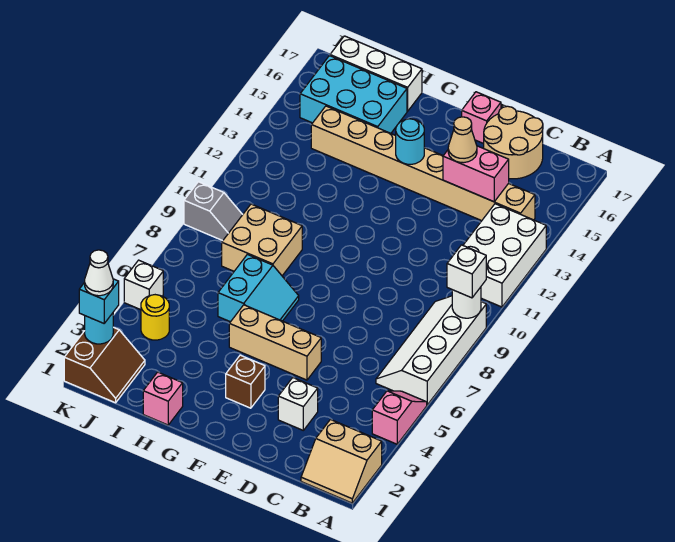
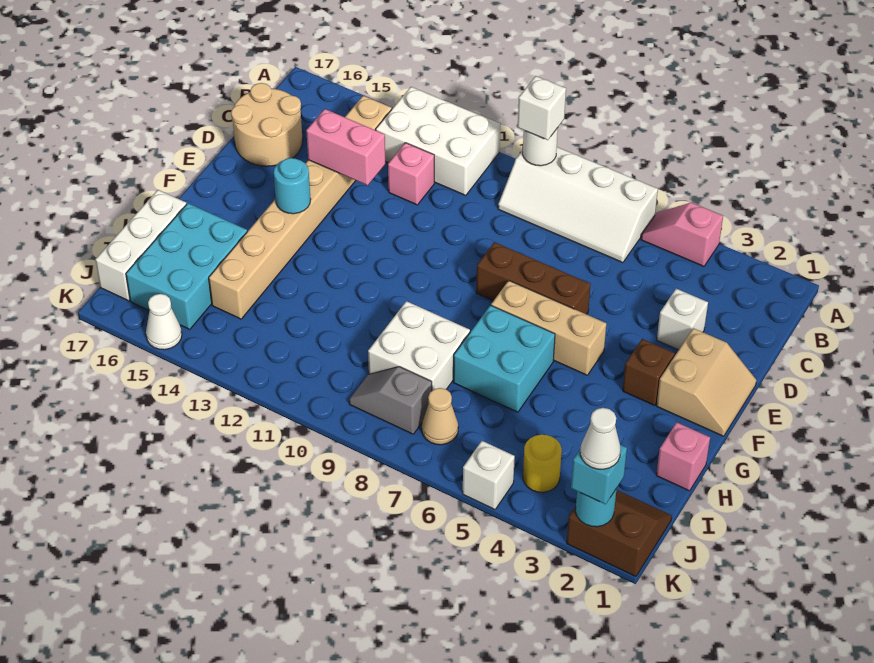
tan slope A1:B2 level 1 top 2 -> tan slope E1:F2 level 1 top 2
pink brick C14:D14 level 2 -> pink brick D13:D14 level 2
tan cone D14 level 3 -> tan cone J7 level 1
tan brick E5:G5 level 1 -> tan brick F5:F7 level 1
none -> brown brick E6:E8 level 1
pink brick E17 level 1 -> pink brick C12 level 1
cyan slope G6:H7 level 1 top H -> cyan brick G6:H7 level 1
tan brick H8:I9 level 1 -> white brick H8:I9 level 1
grey slope J9:K9 level 1 top K -> grey slope J8:J9 level 1 top 8
none -> white cone K15 level 1

